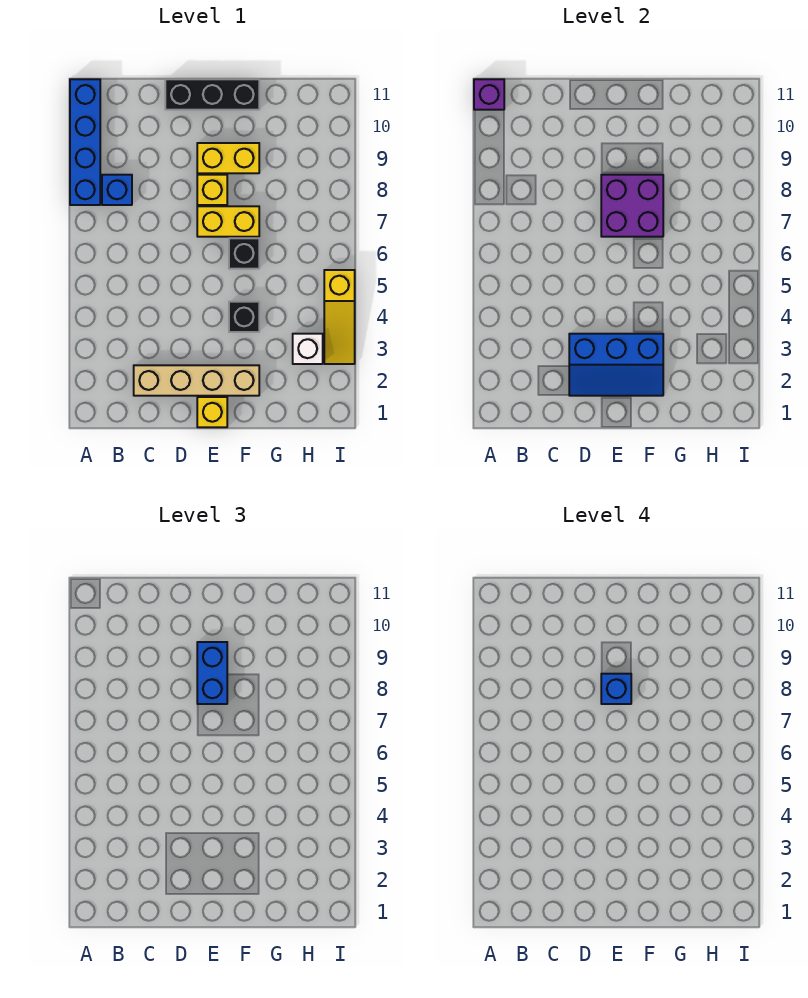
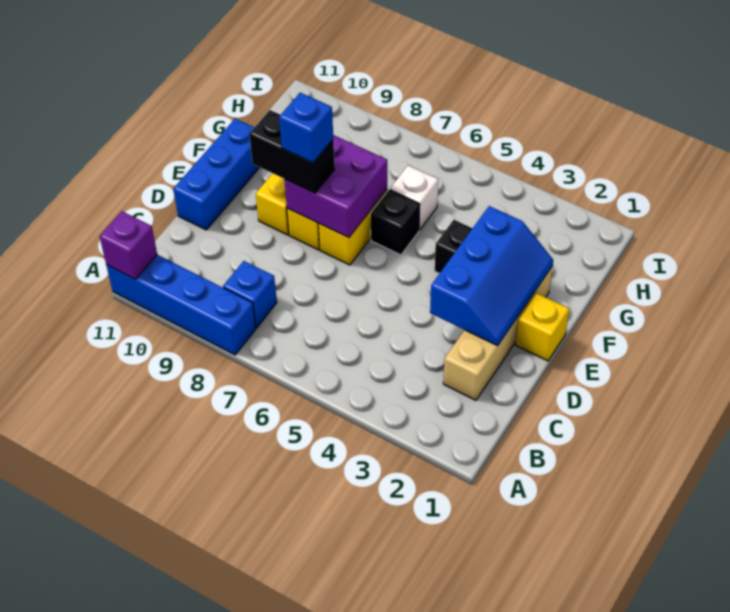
black brick D11:F11 level 1 -> blue brick D11:F11 level 1
blue brick E8:E9 level 3 -> black brick E8:E9 level 3
white brick H3 level 1 -> white brick G6 level 1
yellow slope I3:I5 level 1 top 5 -> none

